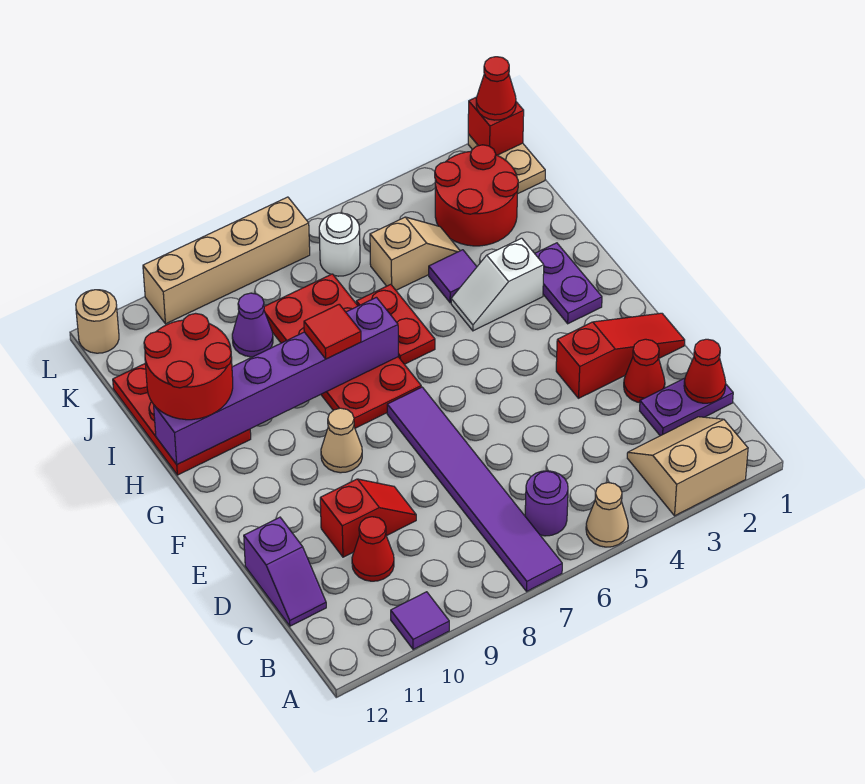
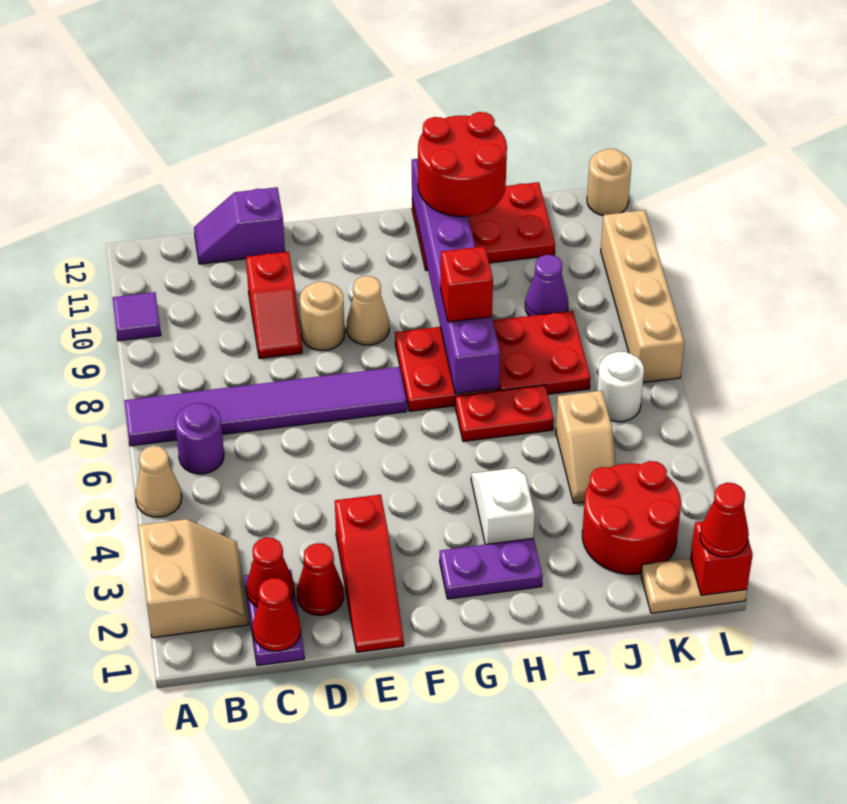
red cone C10 level 1 -> red cone C2 level 2
none -> tan round brick E9 level 1
red tile H8 level 3 -> red brick H8 level 3
purple tile I4 level 1 -> none

